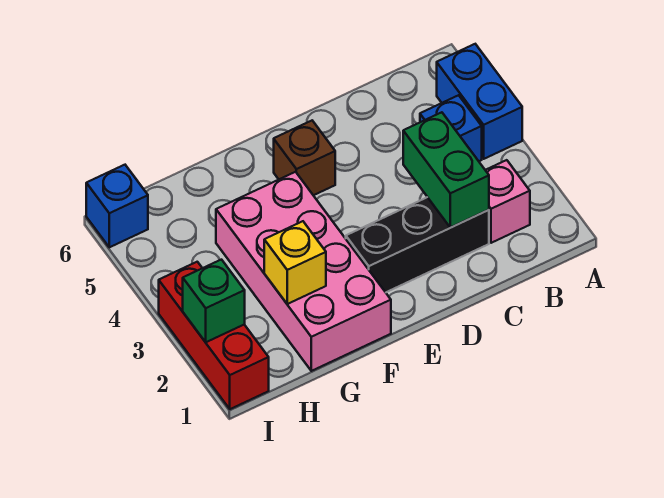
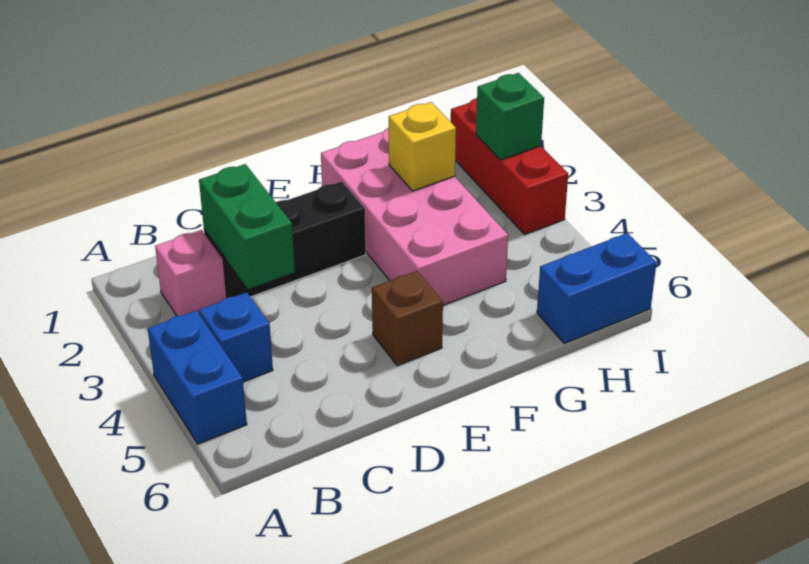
blue brick I6 level 1 -> blue brick H6:I6 level 1

